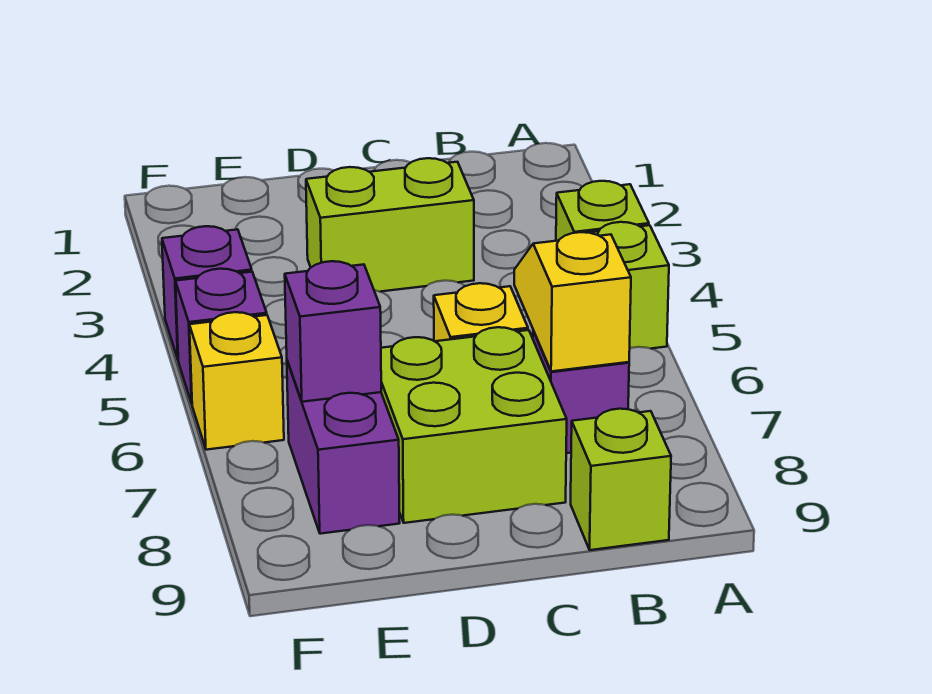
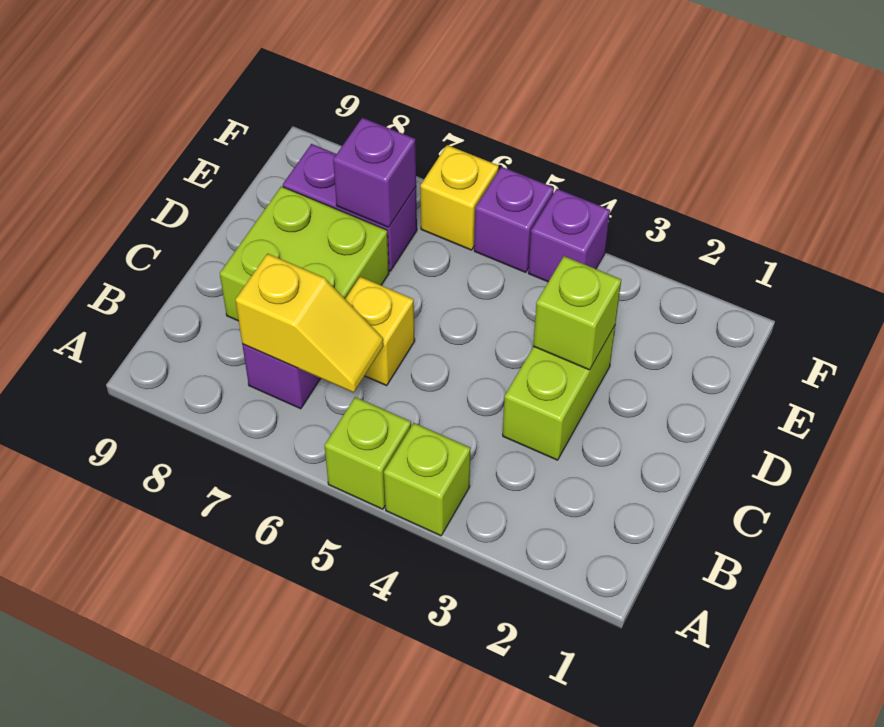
lime brick B9 level 1 -> lime brick D3 level 2

